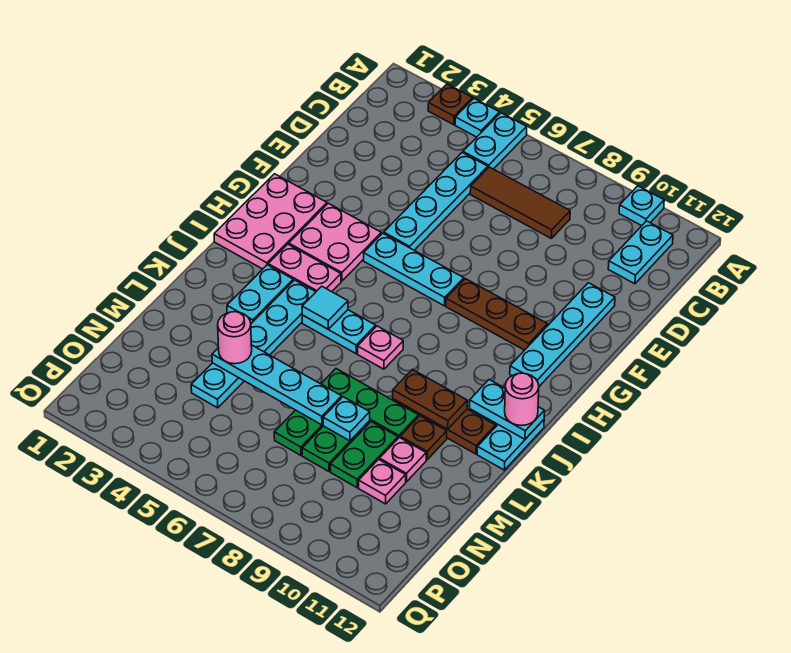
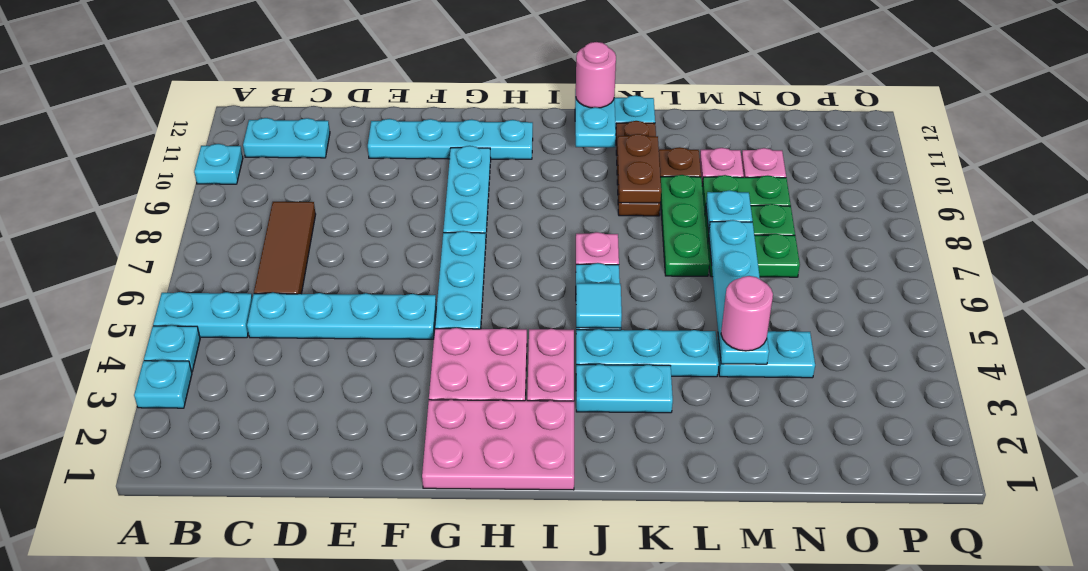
brown plate A3 level 1 -> cyan plate A3 level 1
brown plate G8:G10 level 1 -> cyan plate G8:G10 level 1

